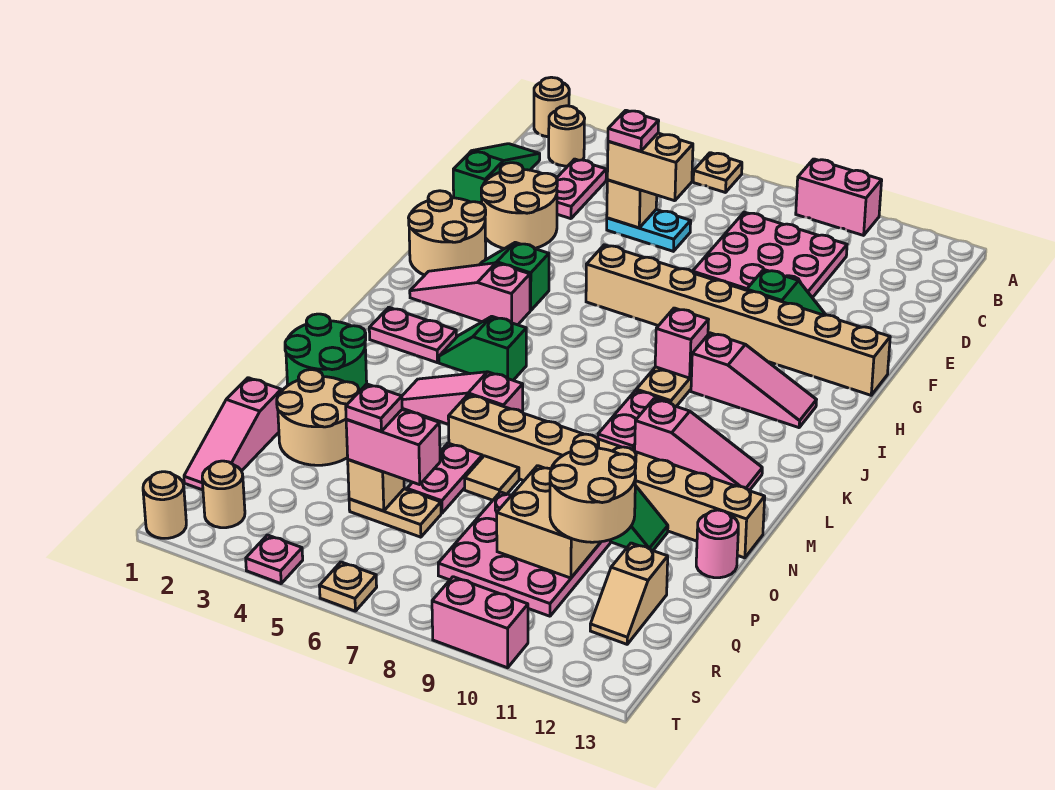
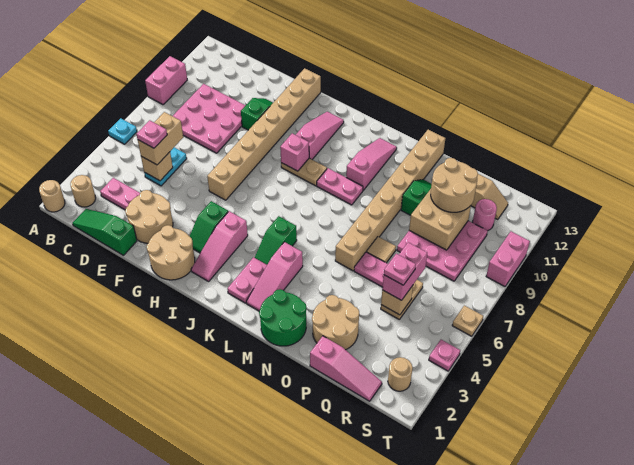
tan plate A6 level 1 -> cyan plate A6 level 1
pink slope M4:M6 level 1 top 6 -> pink slope L2:L4 level 1 top 4
pink round brick O13 level 1 -> pink round brick R11 level 1
tan round brick T1 level 1 -> none

